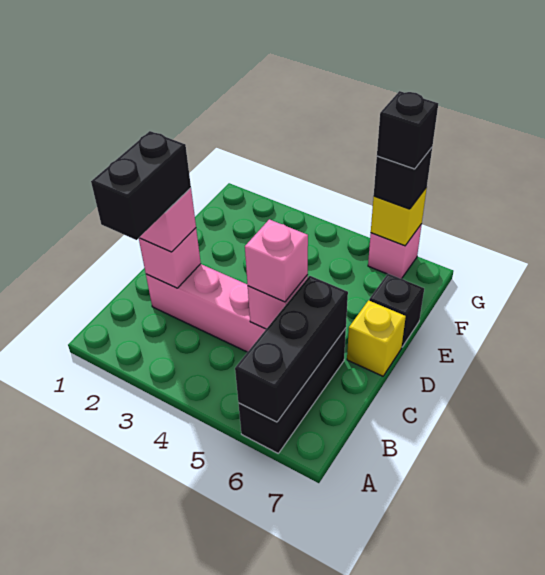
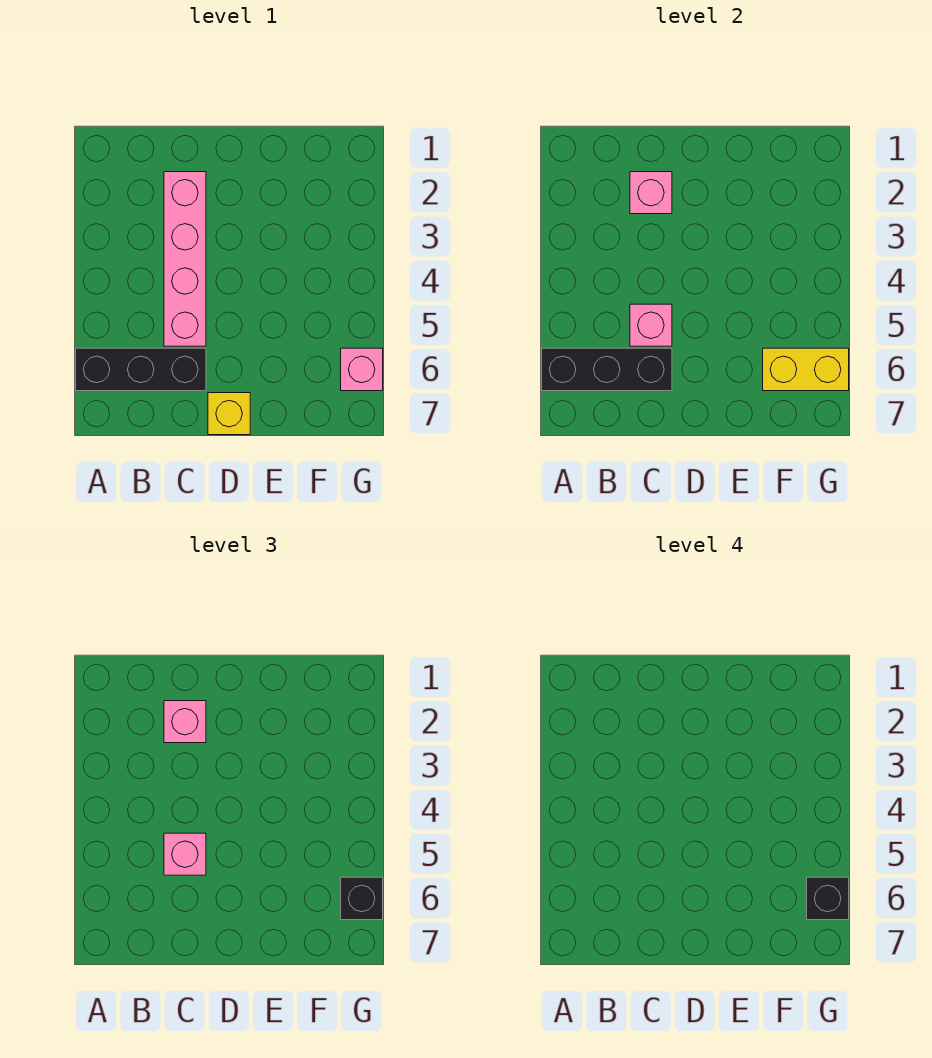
black brick B2:C2 level 4 -> none
black brick E7 level 1 -> none
yellow brick G6 level 2 -> yellow brick F6:G6 level 2

